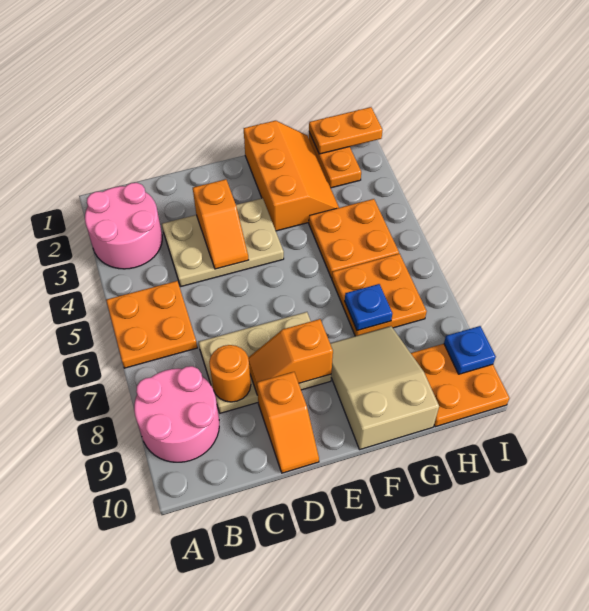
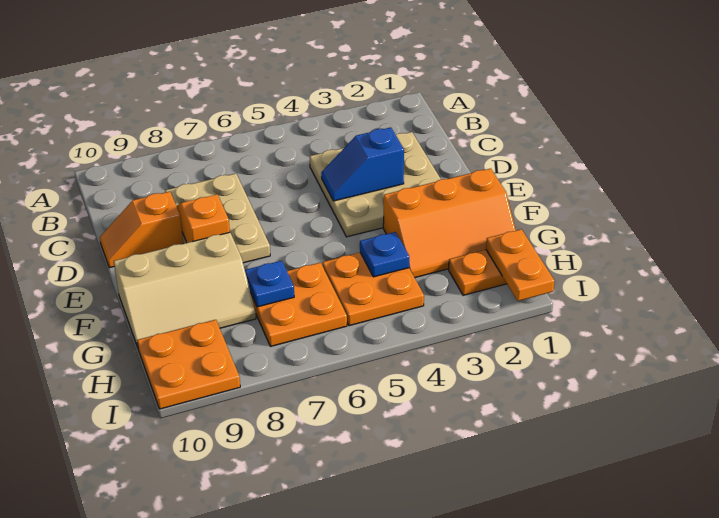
pink round brick A2:B3 level 1 -> none
orange plate A5:B6 level 1 -> none
pink round brick A8:B9 level 1 -> none
tan plate C3:E4 level 1 -> tan plate C2:E4 level 1
orange round brick C8 level 2 -> none
orange slope D3:D4 level 2 top 3 -> blue slope D3:D4 level 2 top 3
tan slope F8:G10 level 1 top 10 -> tan slope F8:G10 level 1 top F
blue plate I9 level 2 -> blue plate G4 level 2

